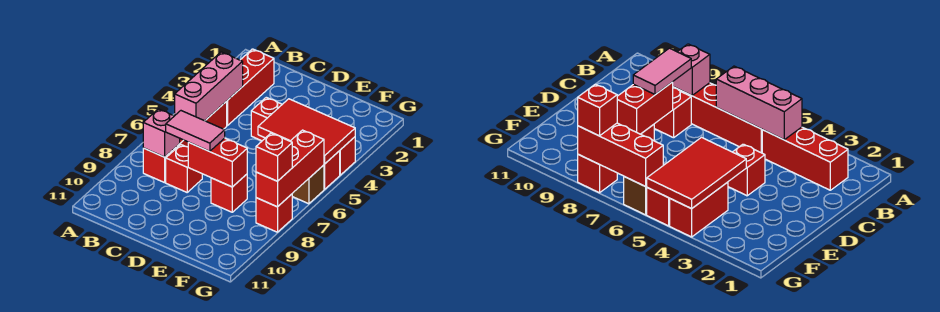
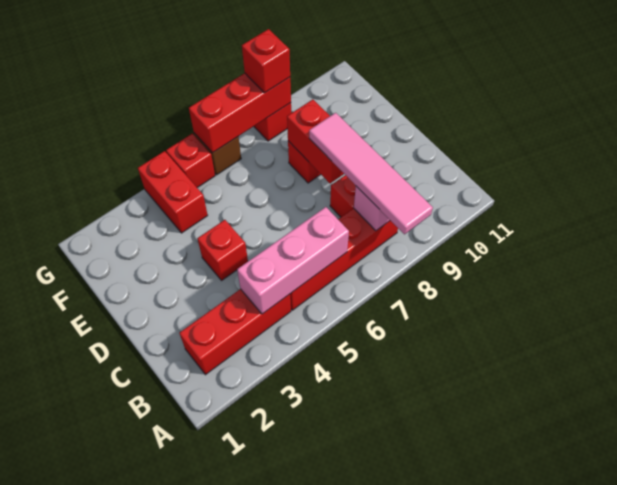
pink tile C8:D8 level 3 -> pink tile A8:D8 level 3
red tile E4:G5 level 2 -> none

